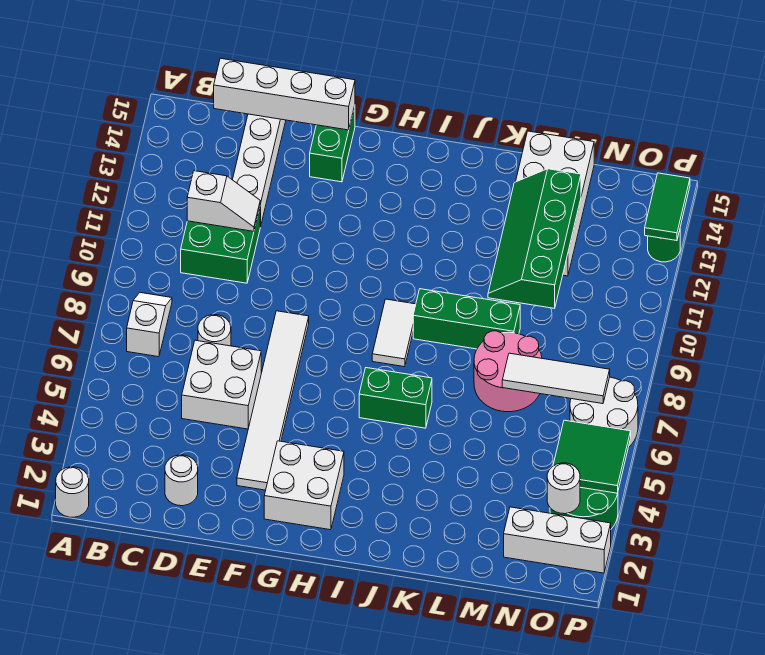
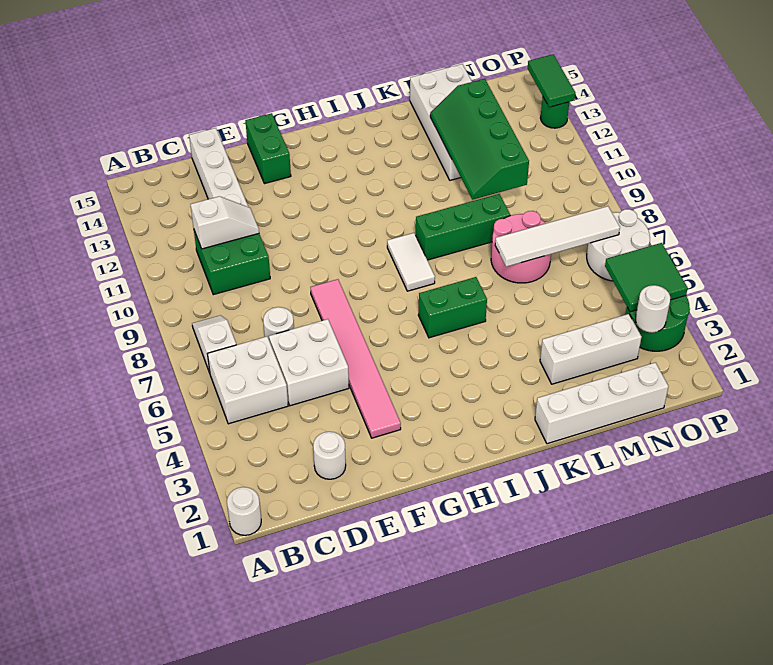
white brick C15:F15 level 2 -> white brick K1:N1 level 1
white tile F3:F8 level 1 -> pink tile F3:F8 level 1
white brick G2:H3 level 1 -> white brick B5:C6 level 1
white tile M7:O7 level 2 -> white tile L7:O7 level 2
white brick N2:P2 level 1 -> white brick L3:N3 level 1

